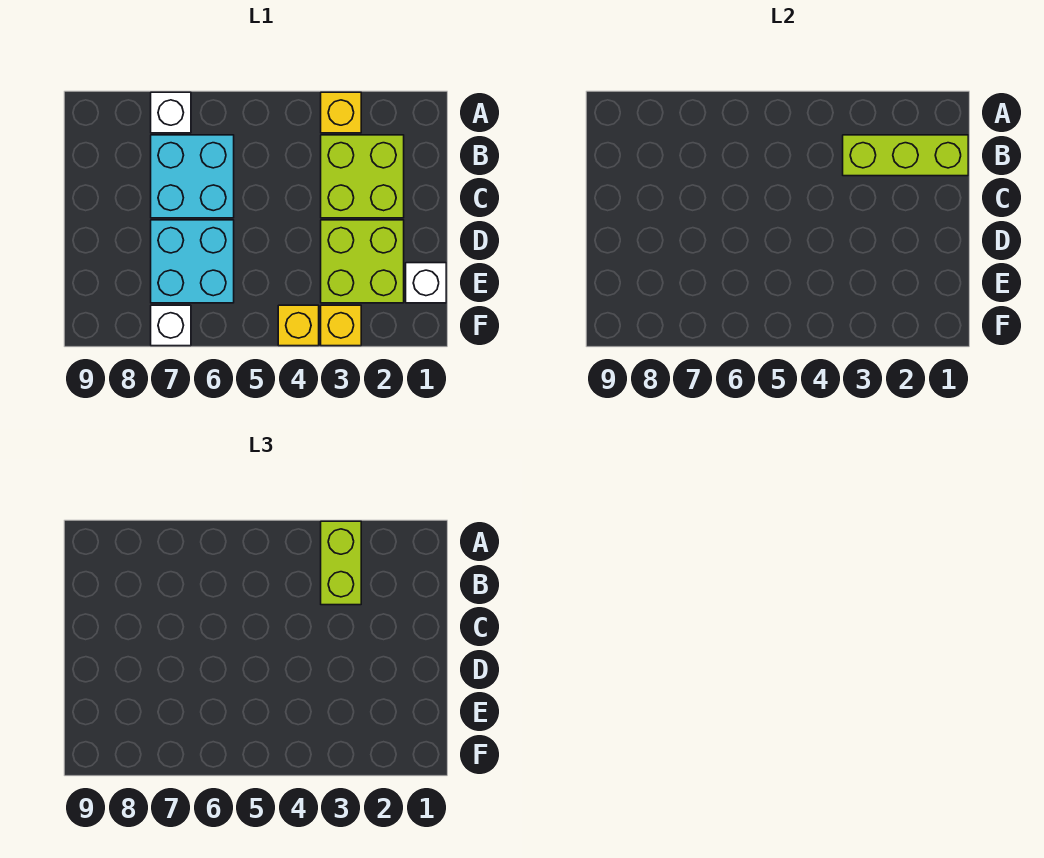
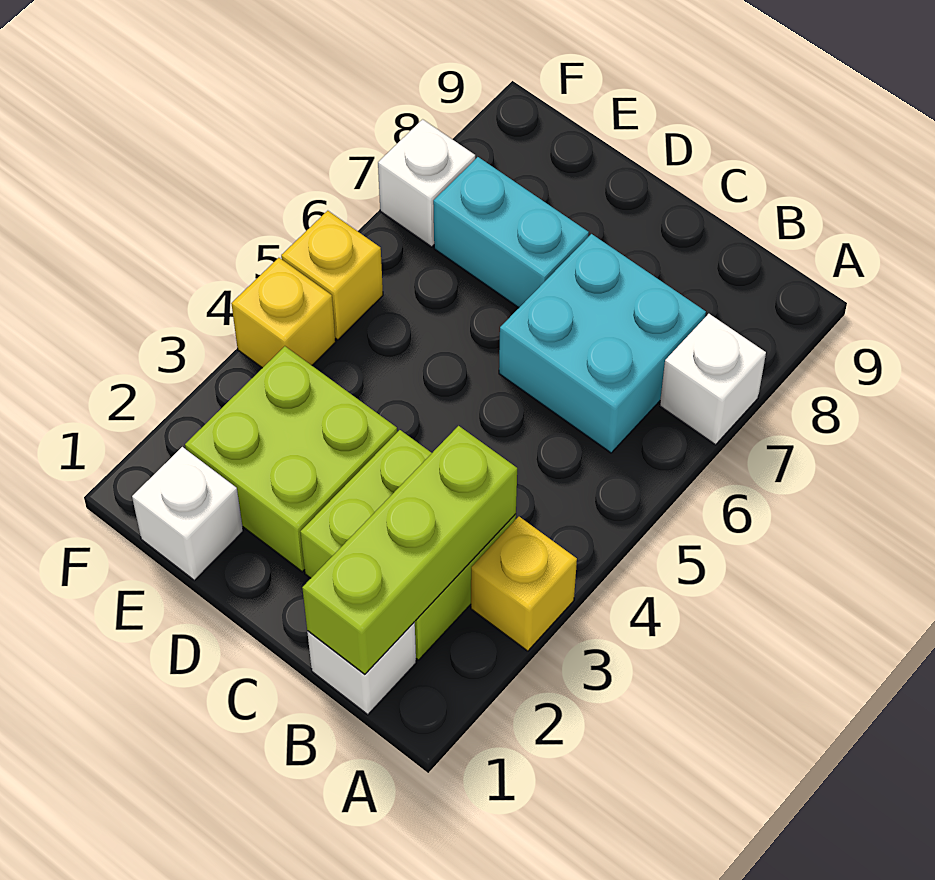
lime brick A3:B3 level 3 -> none
none -> white brick B1 level 1
cyan brick D6:E7 level 1 -> cyan brick D7:E7 level 1
yellow brick F3 level 1 -> yellow brick F5 level 1

